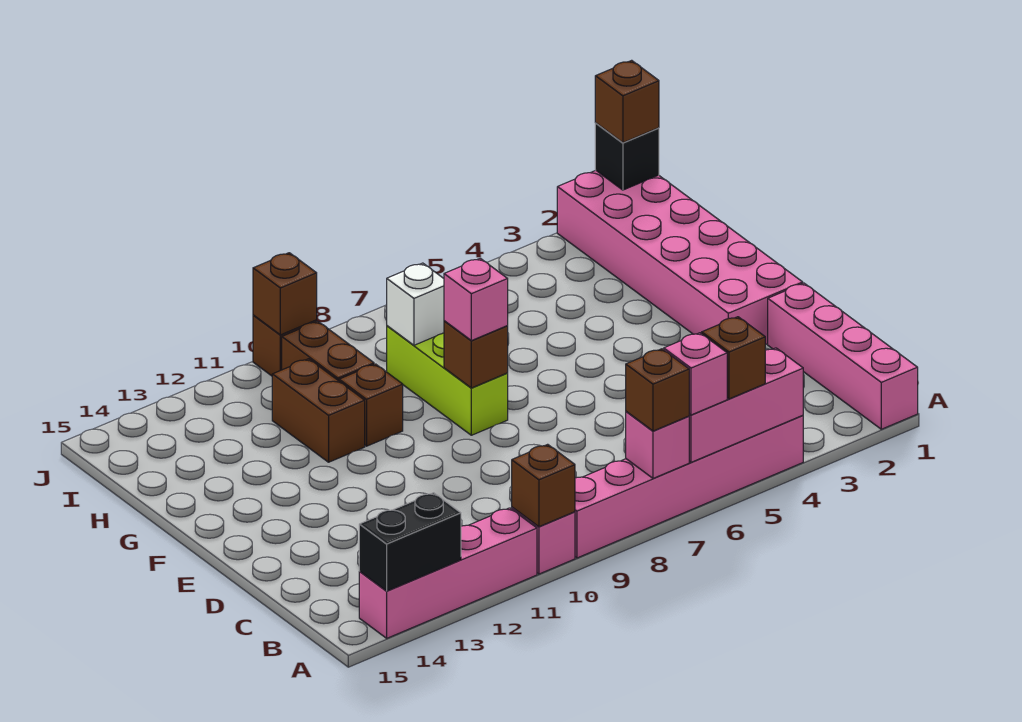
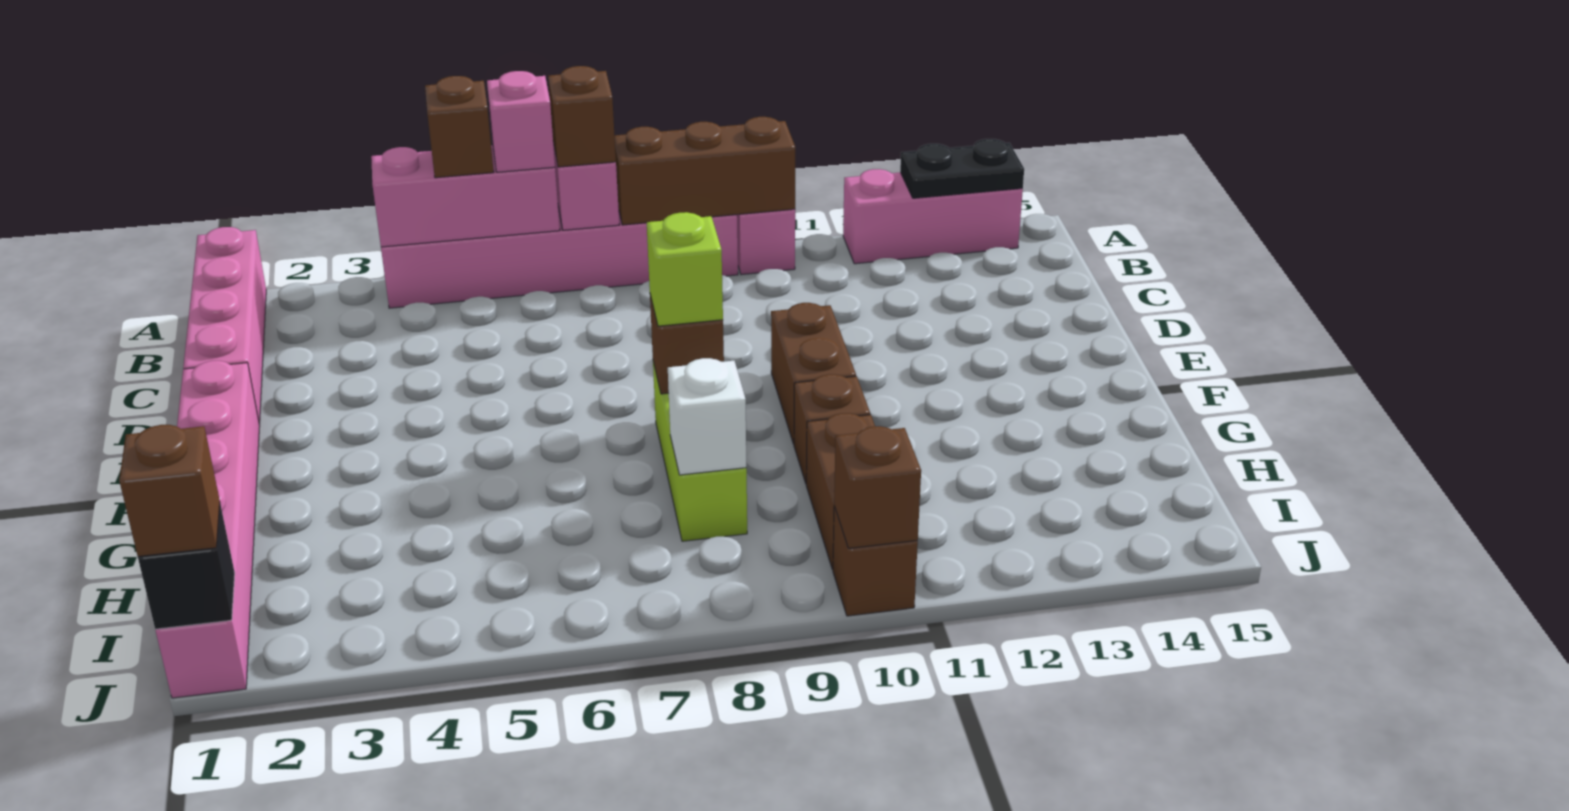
brown brick A10 level 2 -> brown brick A8:A10 level 2
pink brick A11:A14 level 1 -> pink brick A12:A14 level 1
black brick A13:A14 level 2 -> black plate A13:A14 level 2
pink brick E1:J2 level 1 -> pink brick E1:J1 level 1
pink brick F8 level 3 -> lime brick F8 level 3
brown brick G11:H11 level 1 -> brown brick E10:F10 level 1

